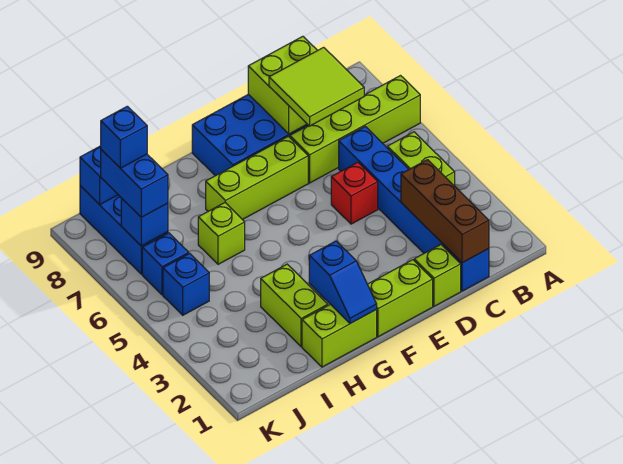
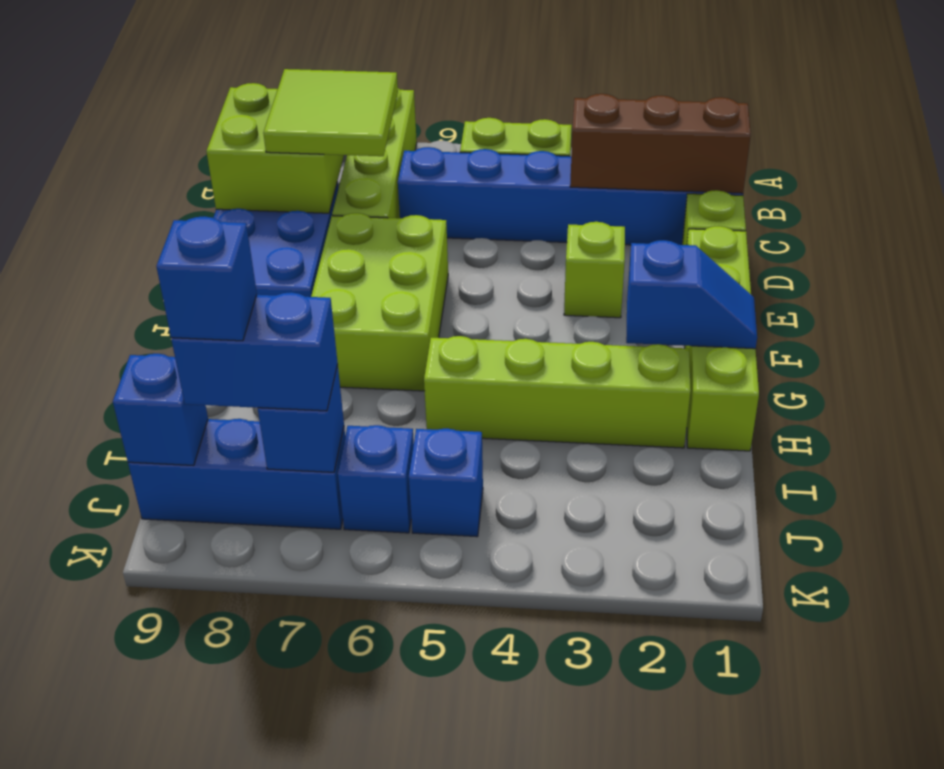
red brick D5 level 1 -> none
lime brick E7:G7 level 1 -> lime brick E6:G7 level 1
lime brick H2:H3 level 1 -> lime brick H2:H5 level 1
lime brick H6 level 1 -> lime brick E3 level 1

